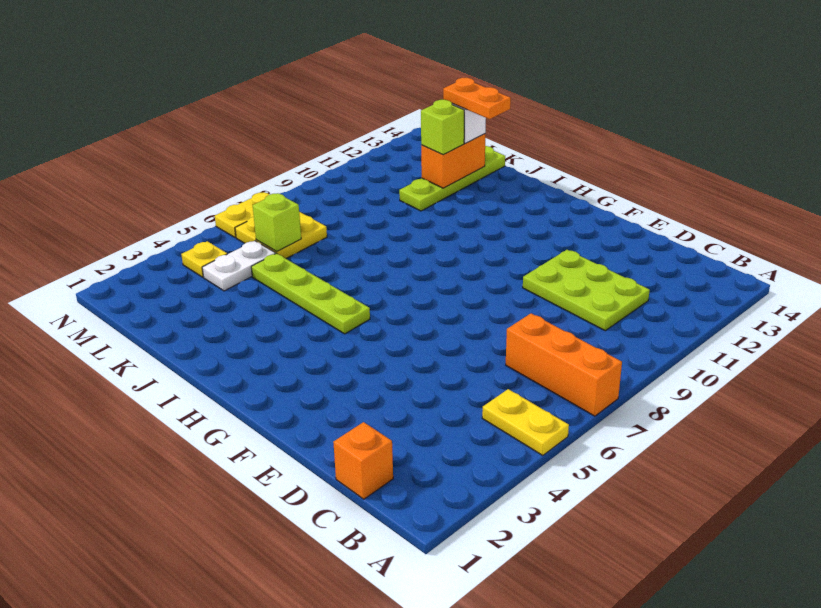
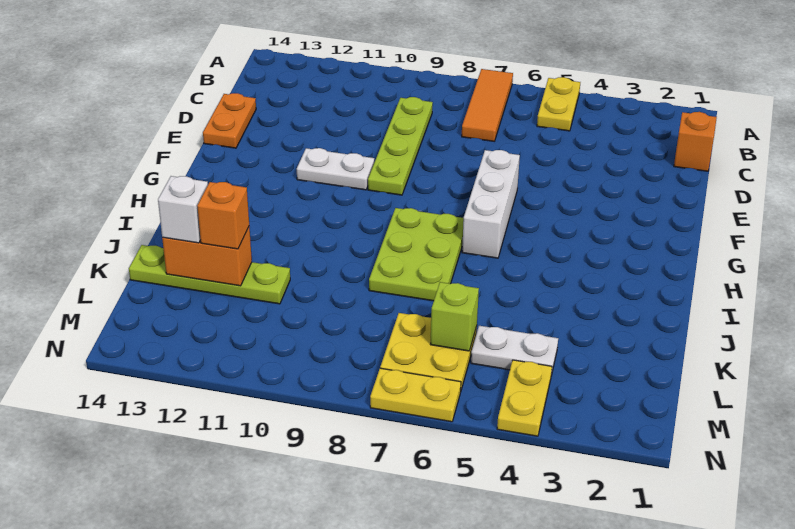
orange brick A7:C7 level 1 -> orange tile A7:C7 level 1
lime plate C10:E11 level 1 -> lime plate H7:J8 level 1
none -> white brick F6:H6 level 1
none -> white plate F10:F11 level 1
lime plate H5:K5 level 1 -> lime plate C9:F9 level 1
orange plate J13:K13 level 4 -> orange plate D14:E14 level 1
lime brick K12 level 3 -> orange brick K12 level 3
yellow plate M4 level 1 -> yellow plate M4:N4 level 1

